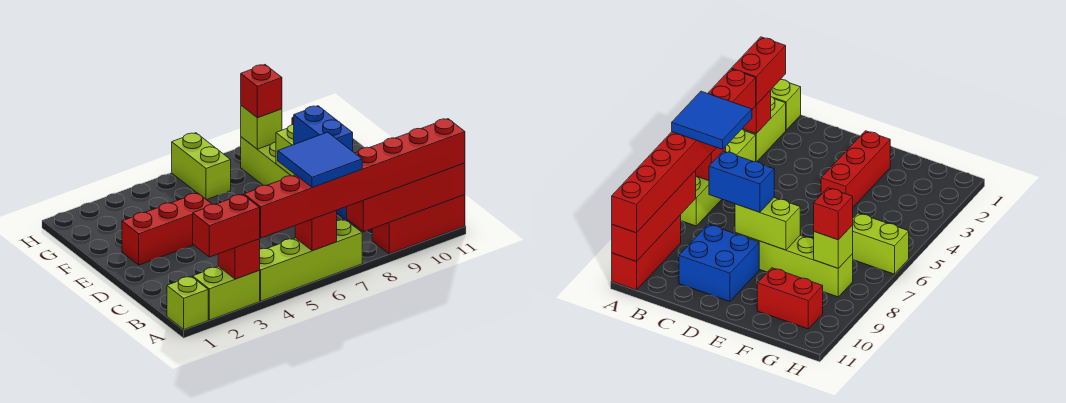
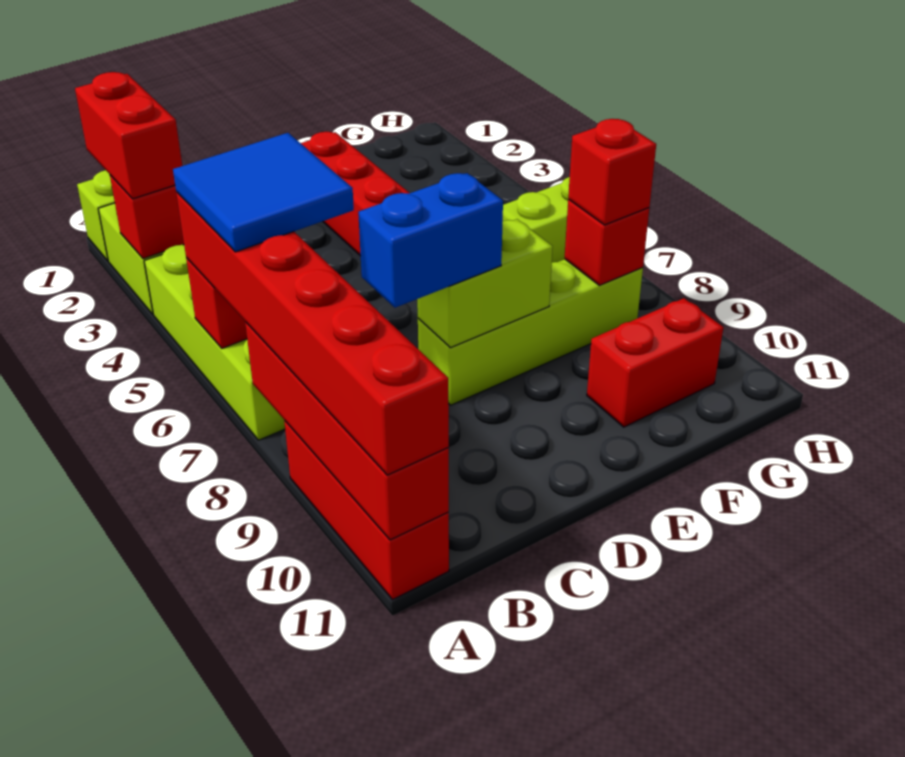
red brick A4:A11 level 3 -> red brick A6:A11 level 3
blue brick C9:D10 level 1 -> none
lime brick G8 level 2 -> red brick G8 level 2

